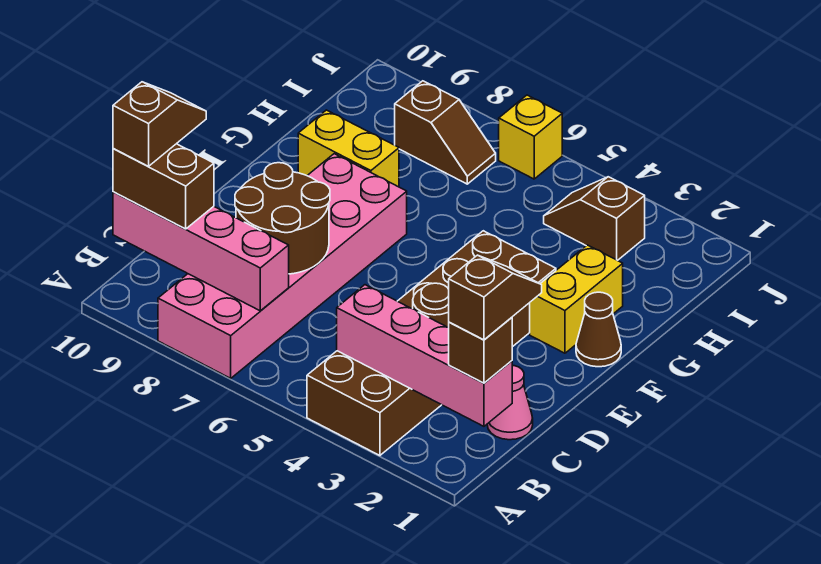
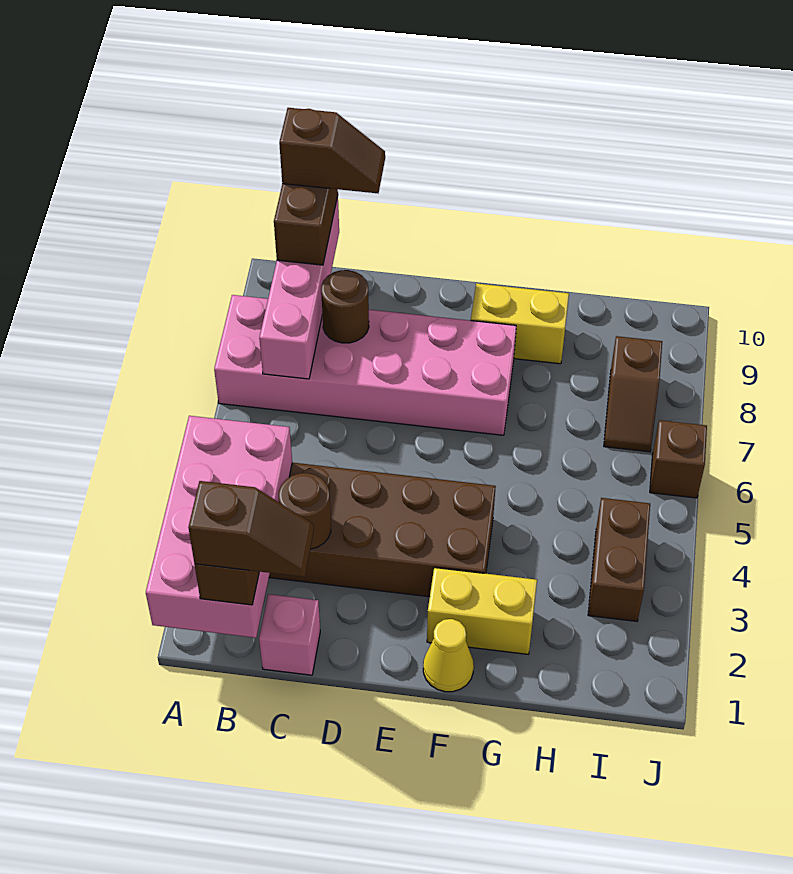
pink brick B1:B4 level 2 -> pink brick A1:B4 level 2
pink cone C1 level 1 -> pink brick C1 level 1
brown round brick C7:D8 level 2 -> brown round brick C8 level 2
brown cone F1 level 1 -> yellow cone F1 level 1
yellow brick G8:G9 level 1 -> yellow brick F9:G9 level 1
brown slope I3:I4 level 1 top 3 -> brown brick I3:I4 level 1
yellow brick J6 level 1 -> brown brick J6 level 1

